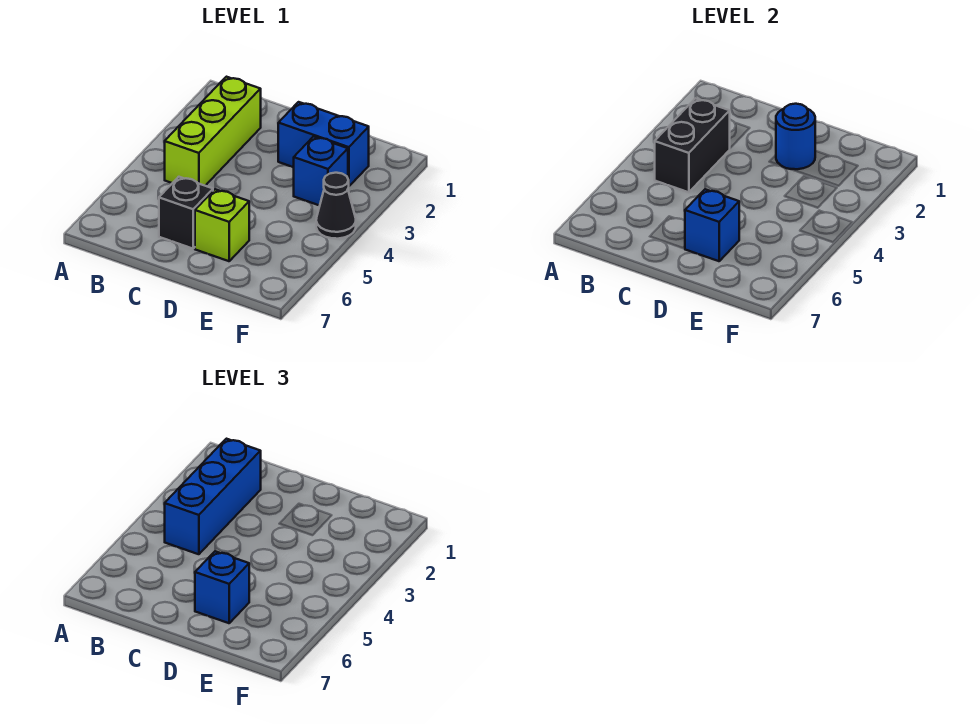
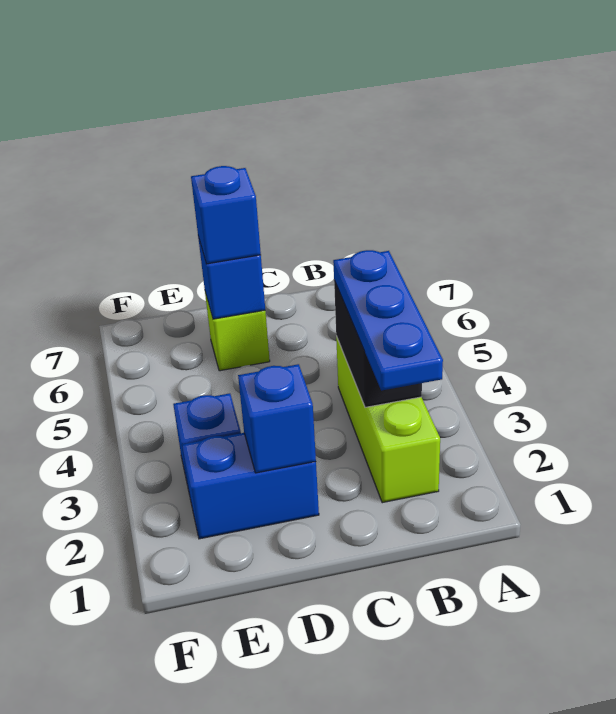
blue brick B2:B4 level 3 -> blue plate B2:B4 level 3
black brick C6 level 1 -> none
blue round brick D2 level 2 -> blue brick D2 level 2
black cone F4 level 1 -> none

